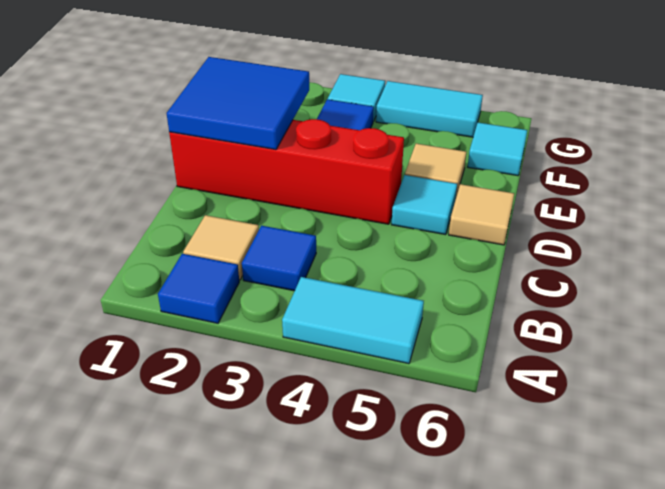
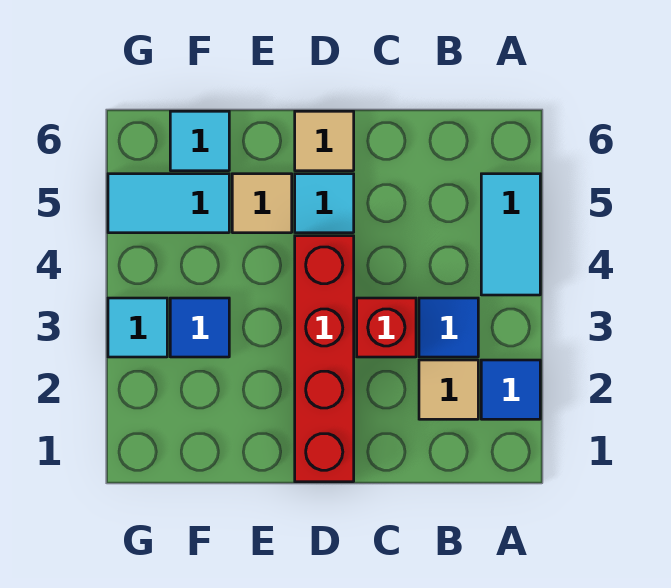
none -> red brick C3 level 1
blue tile D1:E2 level 2 -> none
cyan tile G4:G5 level 1 -> cyan tile F5:G5 level 1

